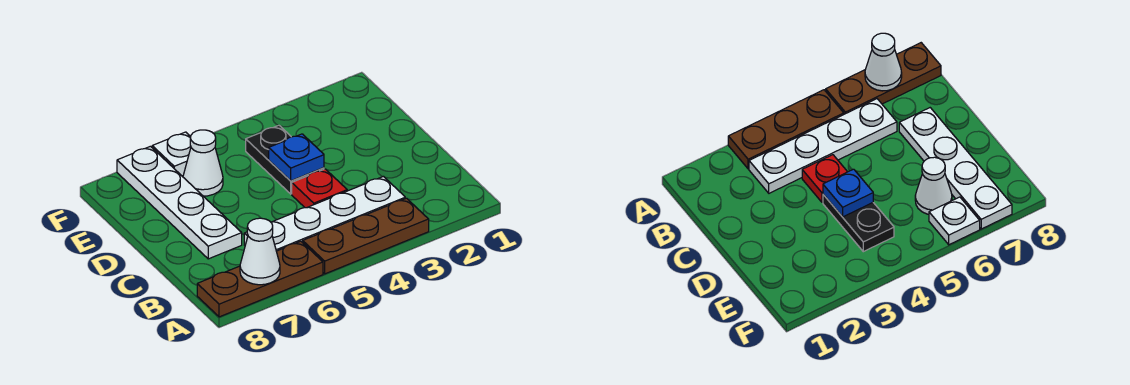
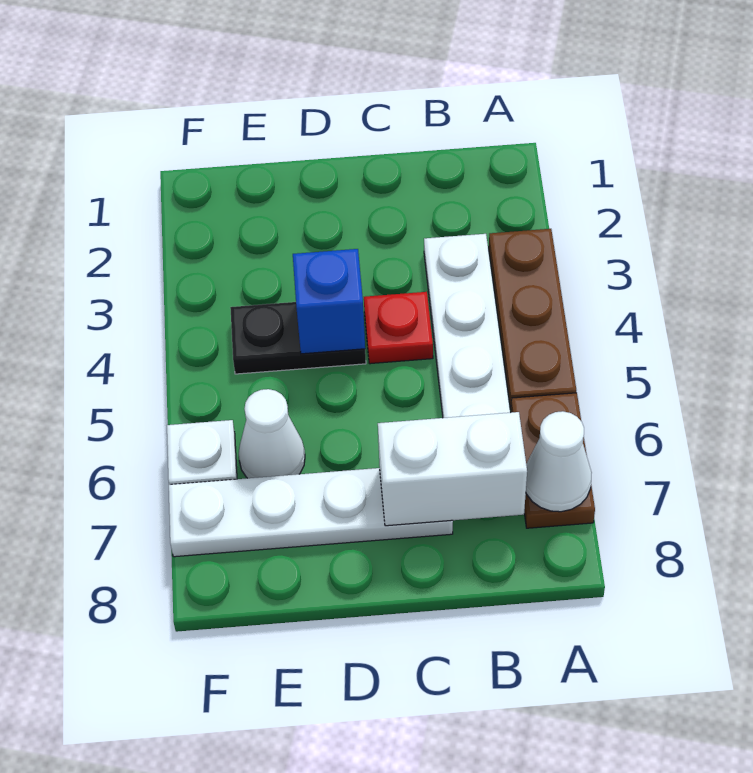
brown plate A6:A8 level 1 -> brown plate A6:A7 level 1
none -> white brick B7:C7 level 2
blue plate D4 level 2 -> blue brick D4 level 2

